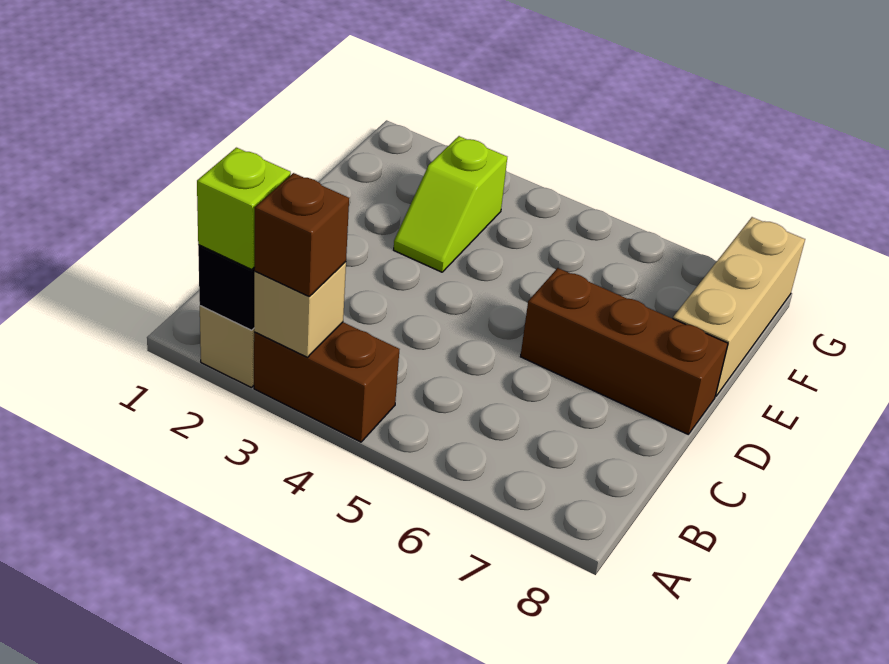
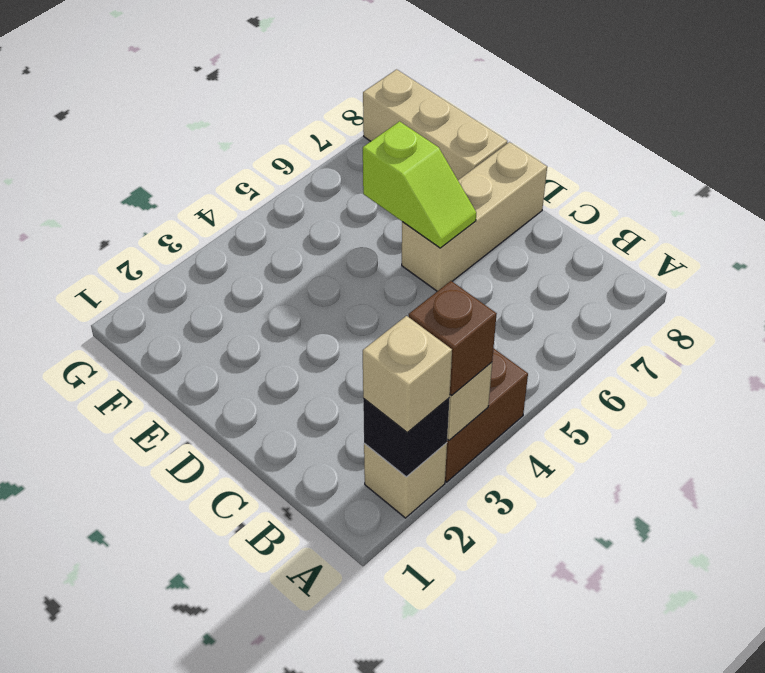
lime brick A2 level 3 -> tan brick A2 level 3
brown brick D6:D8 level 1 -> tan brick D6:D8 level 1
lime slope E3:F3 level 1 top F -> lime slope D6:E6 level 2 top E

